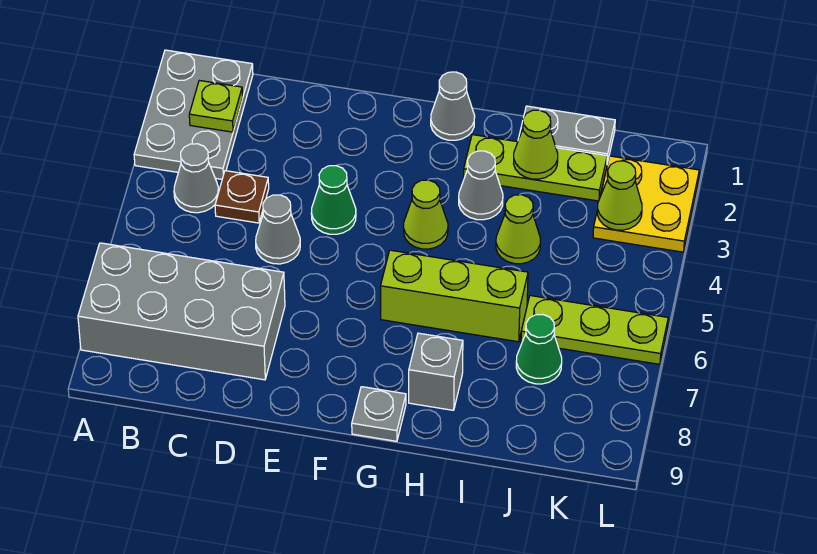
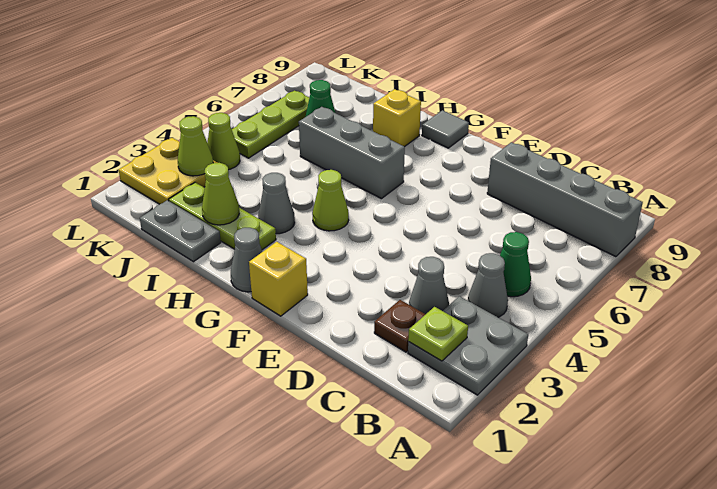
grey plate A1:B3 level 1 -> grey plate A2:B3 level 1
grey brick A7:D8 level 1 -> grey brick A8:D8 level 1
brown plate C4 level 1 -> brown plate C2 level 1
grey cone D5 level 1 -> grey cone C3 level 1
green cone E4 level 1 -> green cone B5 level 1
none -> yellow brick F1 level 1
lime brick G6:I6 level 1 -> grey brick G6:I6 level 1
grey plate G9 level 1 -> grey tile G9 level 1
grey brick H8 level 1 -> yellow brick H8 level 1
lime cone I4 level 1 -> lime cone K4 level 1
lime plate J6:L6 level 1 -> lime plate K5:K7 level 1

